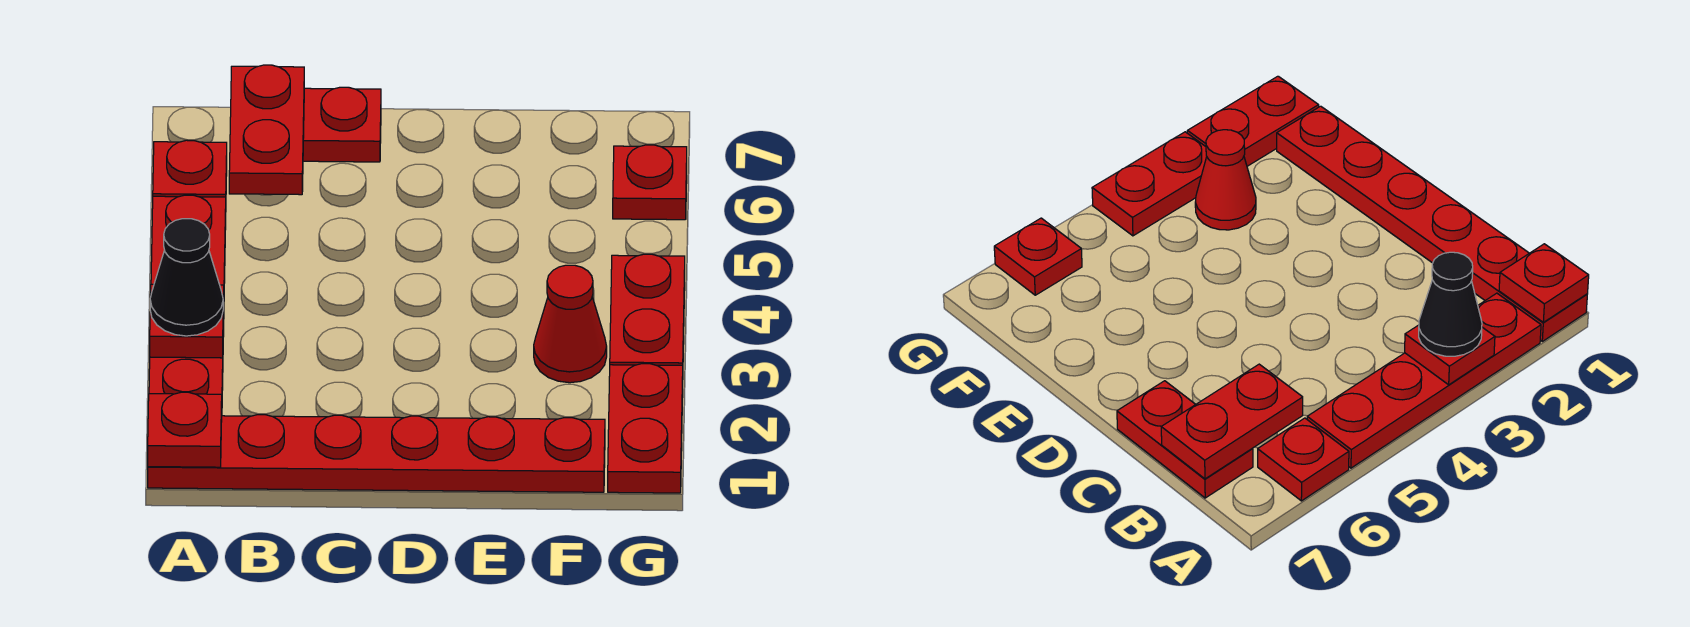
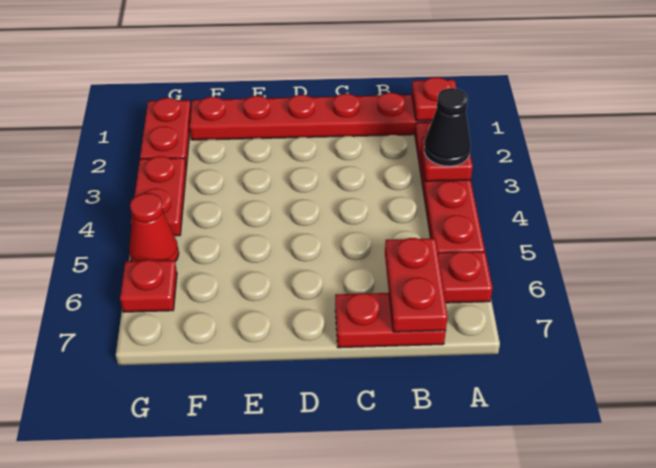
red cone F3 level 1 -> red cone G5 level 1

